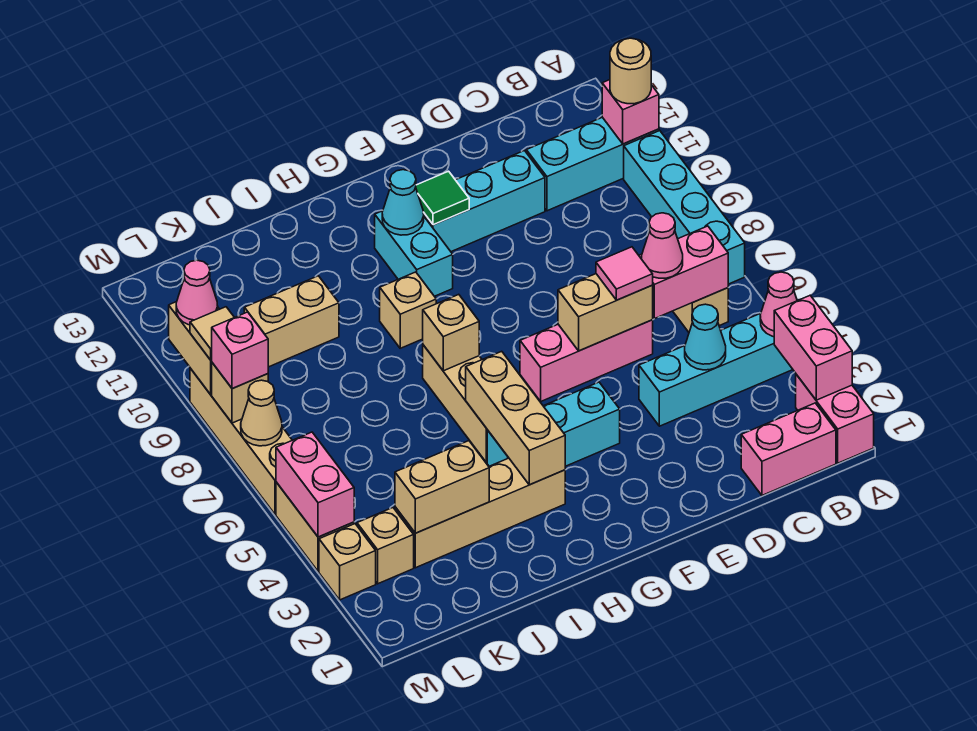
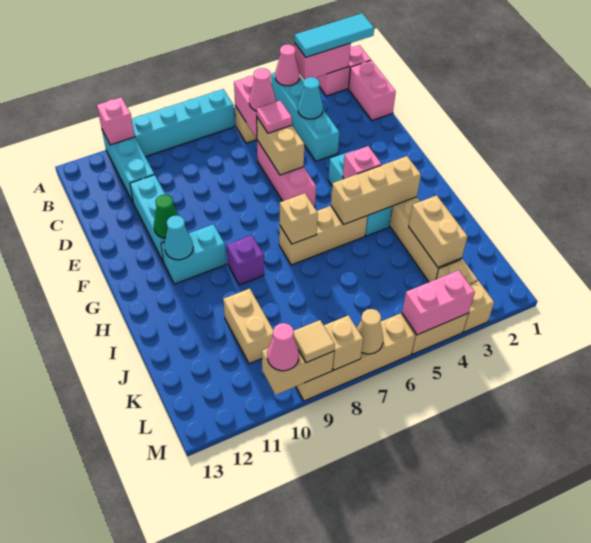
none -> cyan tile A1:A3 level 3
tan round brick A11 level 3 -> none
green tile F11 level 2 -> green cone F11 level 2
tan brick H9 level 1 -> purple brick H9 level 1
pink brick M8 level 3 -> pink brick G4 level 2

